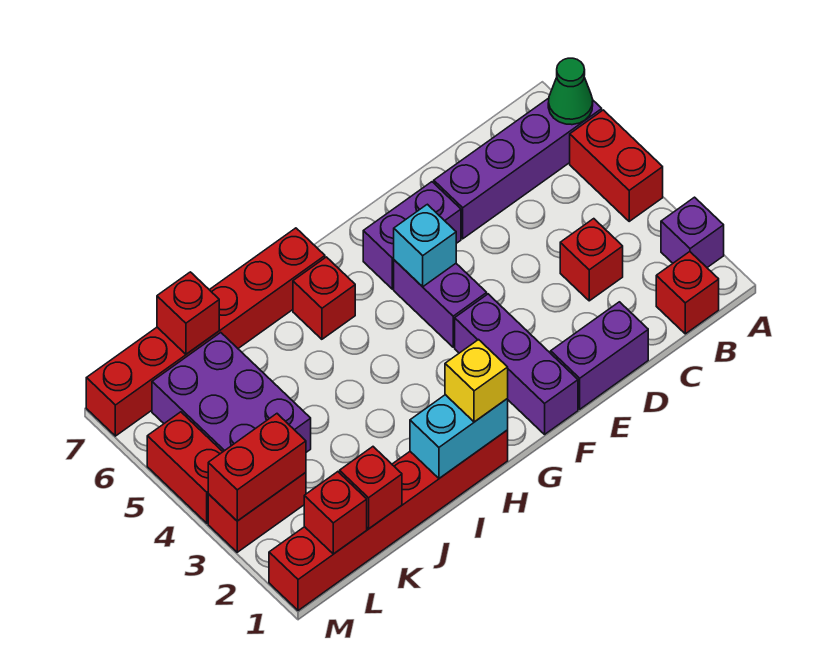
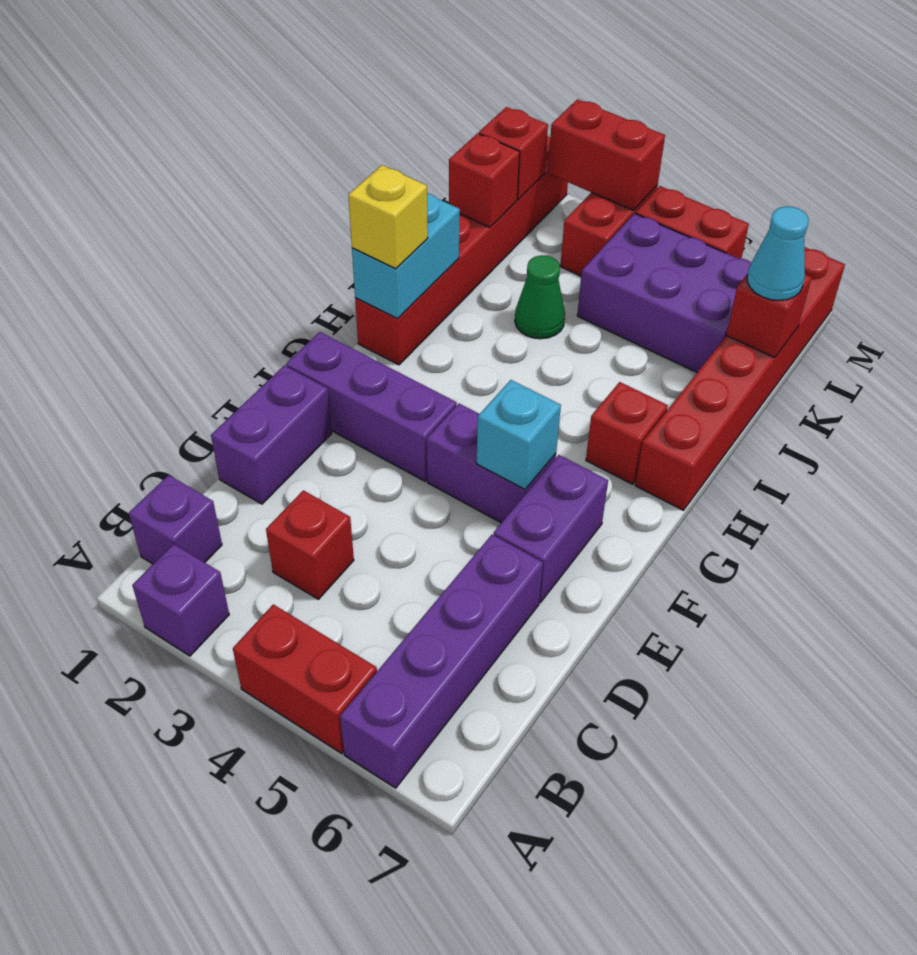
green cone A6 level 2 -> green cone J3 level 1
red brick B1 level 1 -> purple brick B1 level 1
none -> cyan cone K7 level 3
red brick L3:M3 level 2 -> red brick M2:M3 level 2

